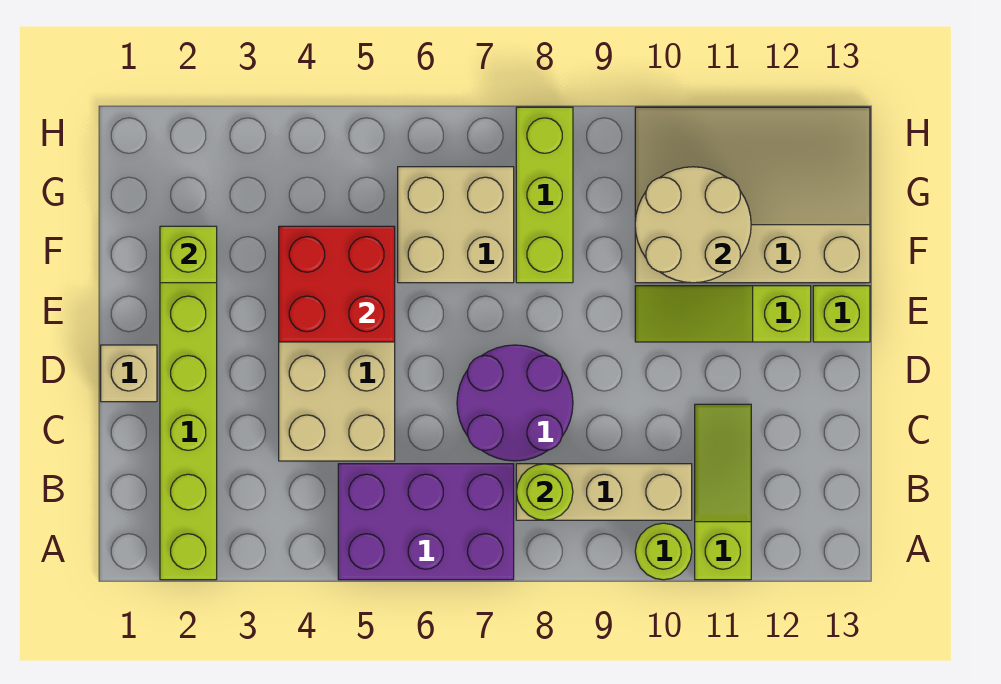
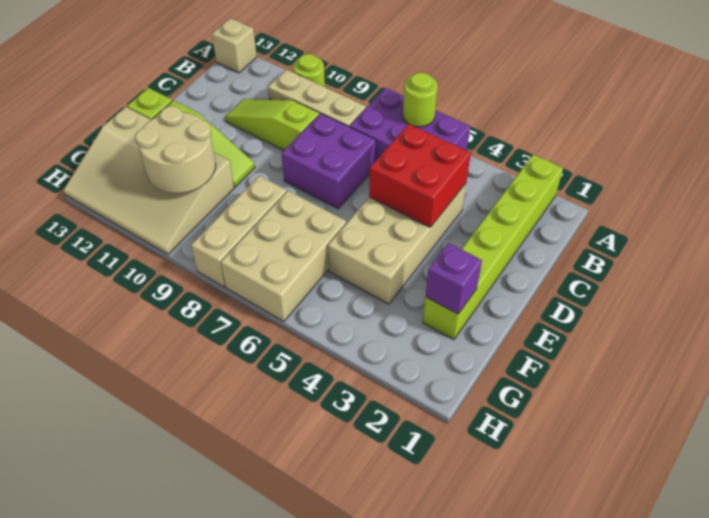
lime slope A11:C11 level 1 top A -> lime slope C9:C11 level 1 top 9
lime round brick B8 level 2 -> lime round brick A6 level 2
purple round brick C7:D8 level 1 -> purple brick C7:D8 level 1
tan brick D1 level 1 -> tan brick A13 level 1
red brick E4:F5 level 2 -> red brick C4:D5 level 2
lime brick F2 level 2 -> purple brick F2 level 2
tan brick F6:G7 level 1 -> tan brick F6:H7 level 1
lime brick F8:H8 level 1 -> tan brick F8:H8 level 1

